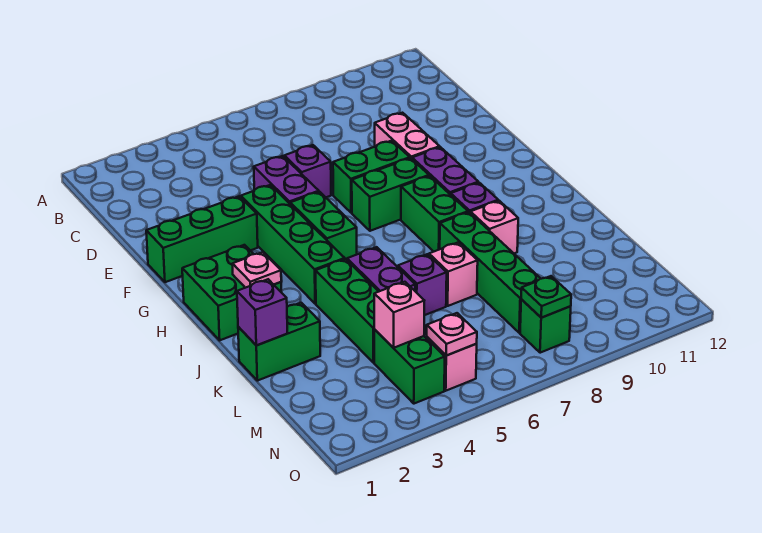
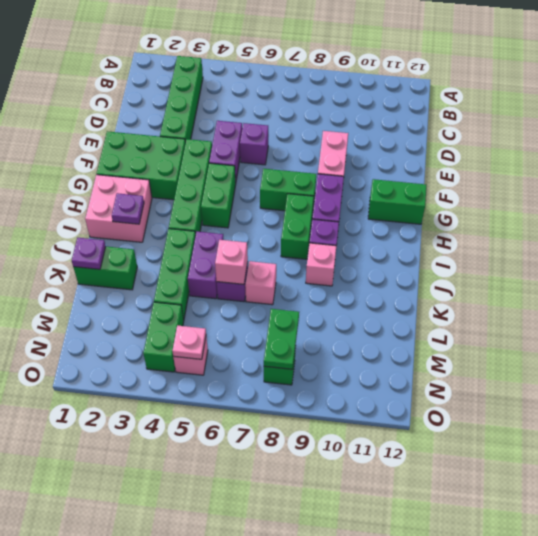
green brick F1:F3 level 1 -> green brick F1:G3 level 1
green brick F7:F8 level 1 -> green brick G11:G12 level 1
green brick H1:I2 level 1 -> pink brick H1:I2 level 1
pink plate I2 level 2 -> purple plate I2 level 2
green brick J8:M8 level 1 -> green brick B3:E3 level 1
purple brick K1 level 2 -> purple plate K1 level 2
pink brick M4 level 2 -> pink brick K6 level 2
green plate N8 level 2 -> green plate M8:N8 level 2

